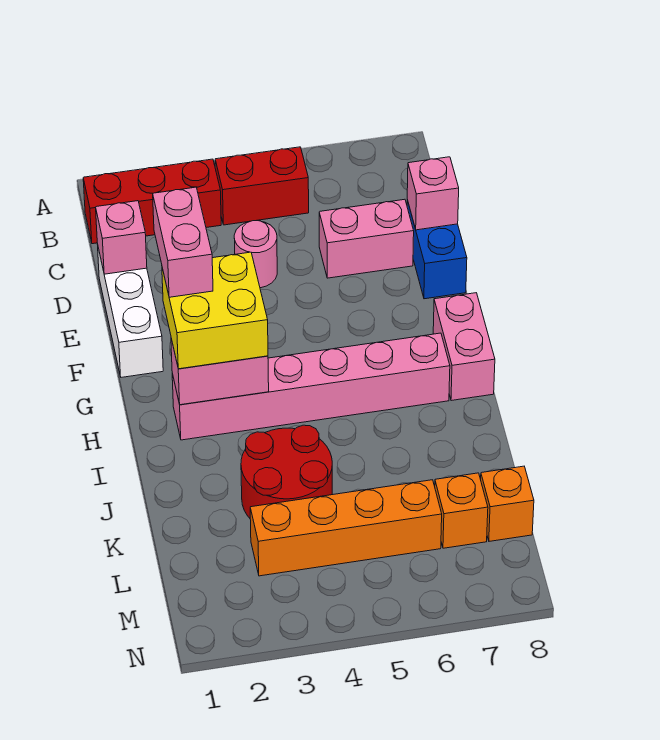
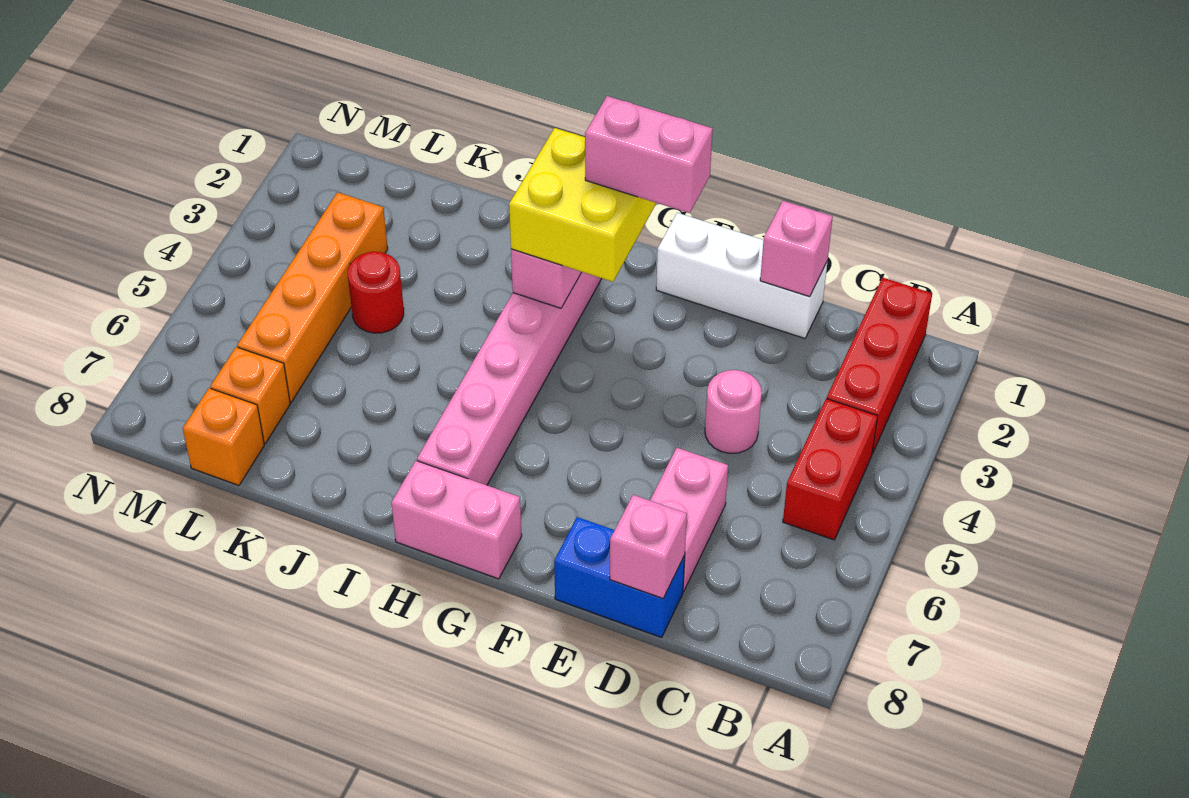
red round brick J3:K4 level 1 -> red round brick K4 level 1

